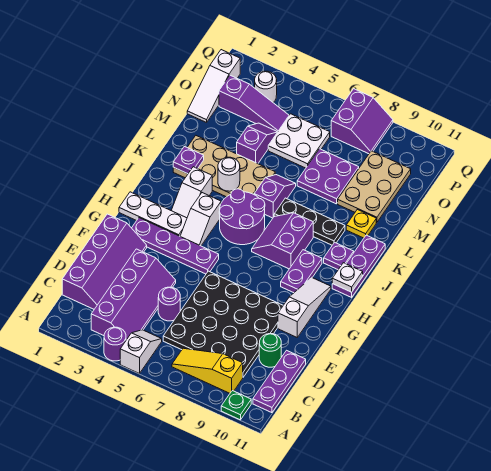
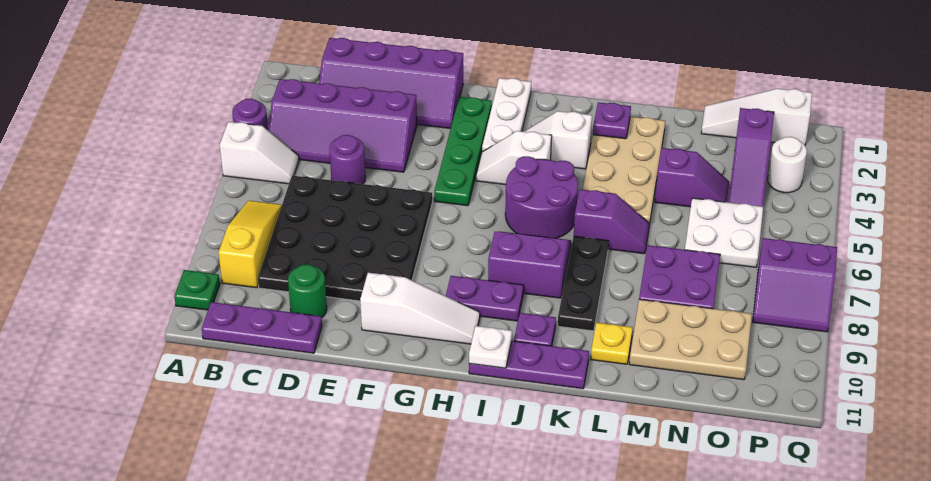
purple plate G2:G5 level 1 -> green plate G2:G5 level 1
white round brick K4 level 2 -> none

